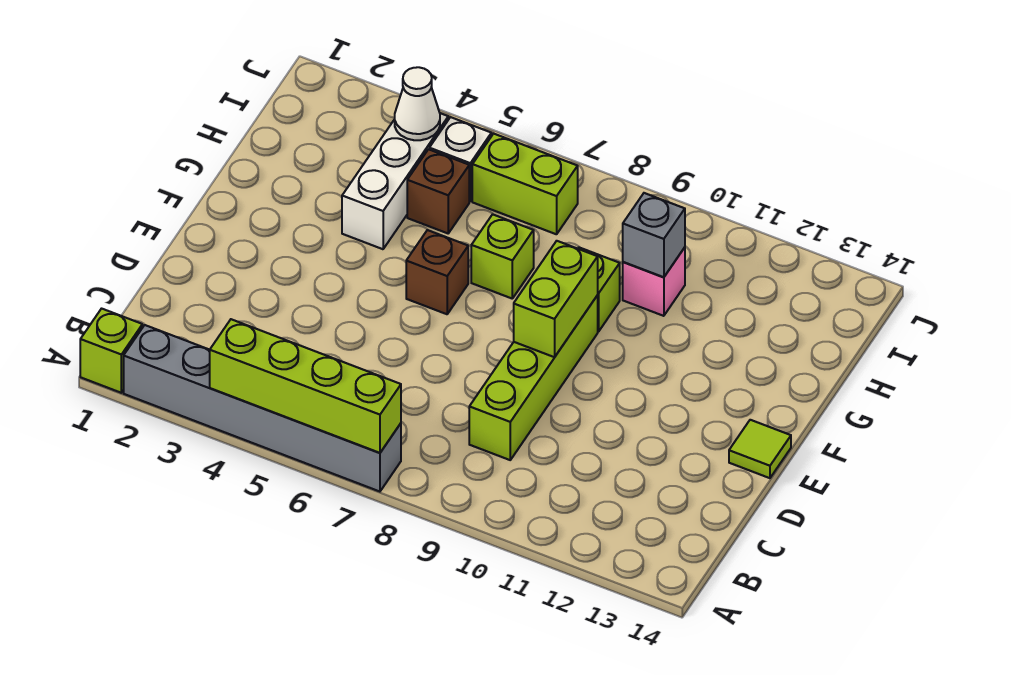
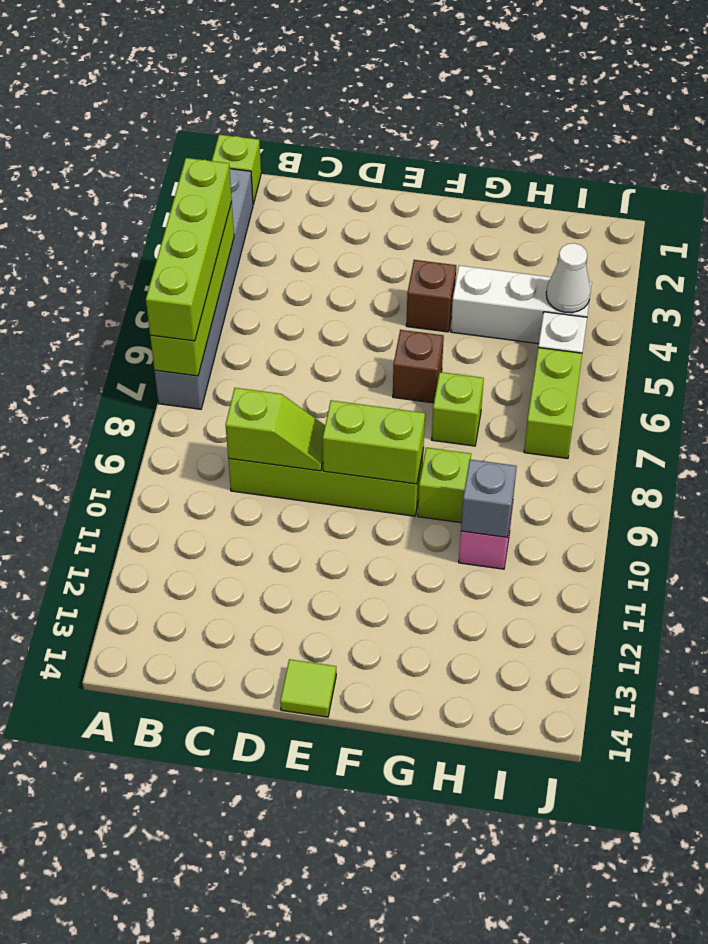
none -> lime brick A4:A7 level 3
none -> lime slope C9:D9 level 2 top C
brown brick H5 level 1 -> brown brick F4 level 1

